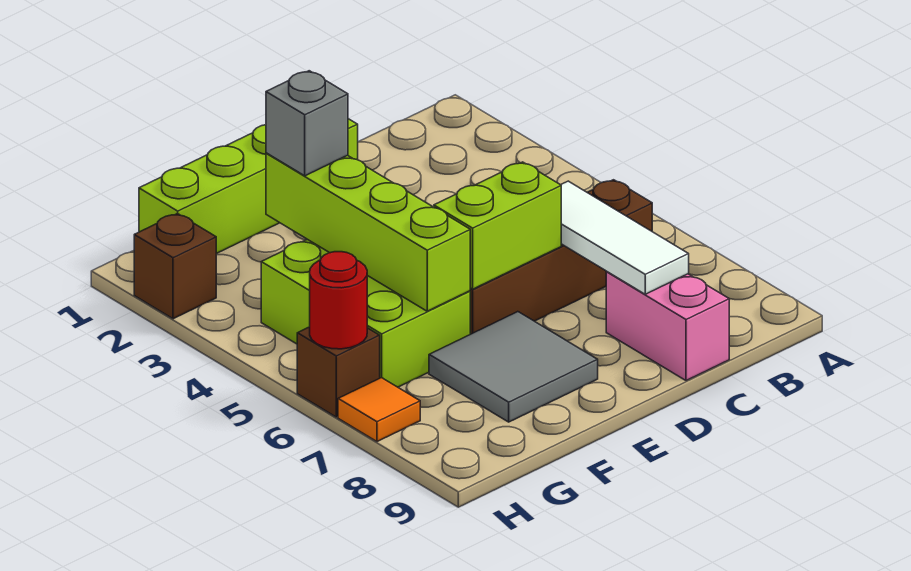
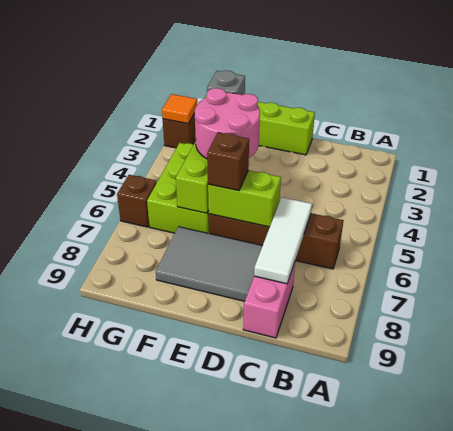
none -> pink round brick E4:F5 level 3
none -> brown brick E6 level 3
grey tile E7:F8 level 1 -> grey tile D7:F8 level 1
red round brick H6 level 2 -> none
orange tile H7 level 1 -> orange tile H2 level 2

